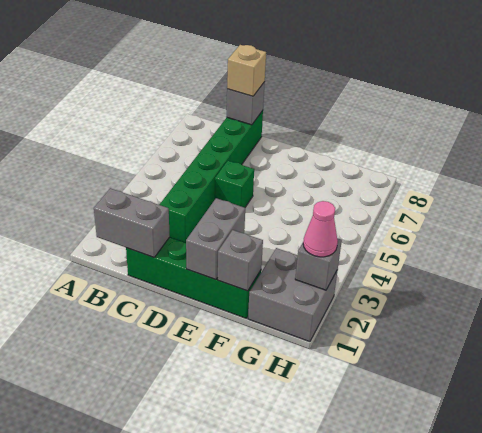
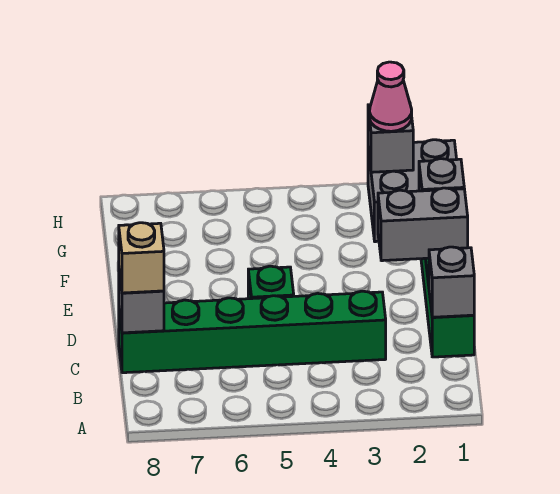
grey brick B1:C1 level 2 -> grey brick C1 level 2

